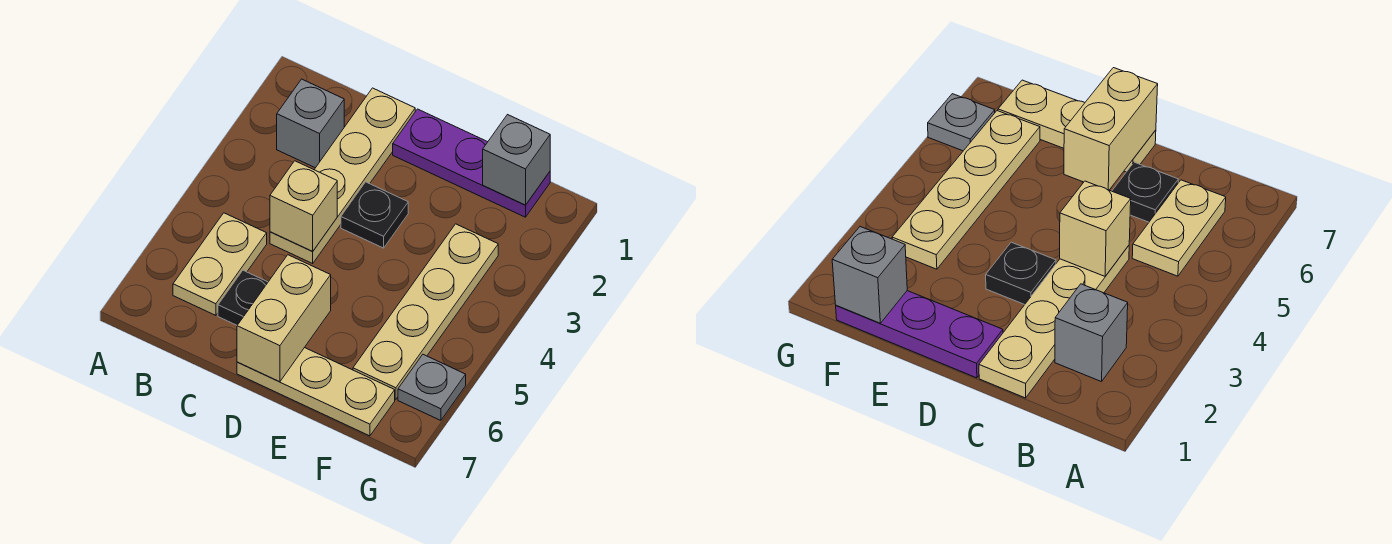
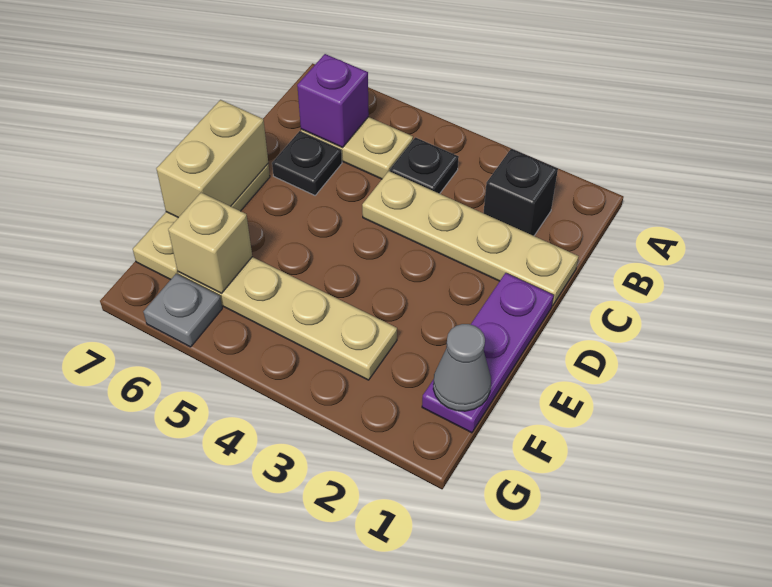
grey brick B2 level 1 -> black brick B2 level 1
none -> purple brick B6 level 2
tan brick C4 level 2 -> tan brick F6 level 2
black plate D3 level 1 -> black plate B4 level 1
tan brick D6:D7 level 2 -> tan brick D7:E7 level 2
grey brick F1 level 2 -> grey cone F1 level 2

